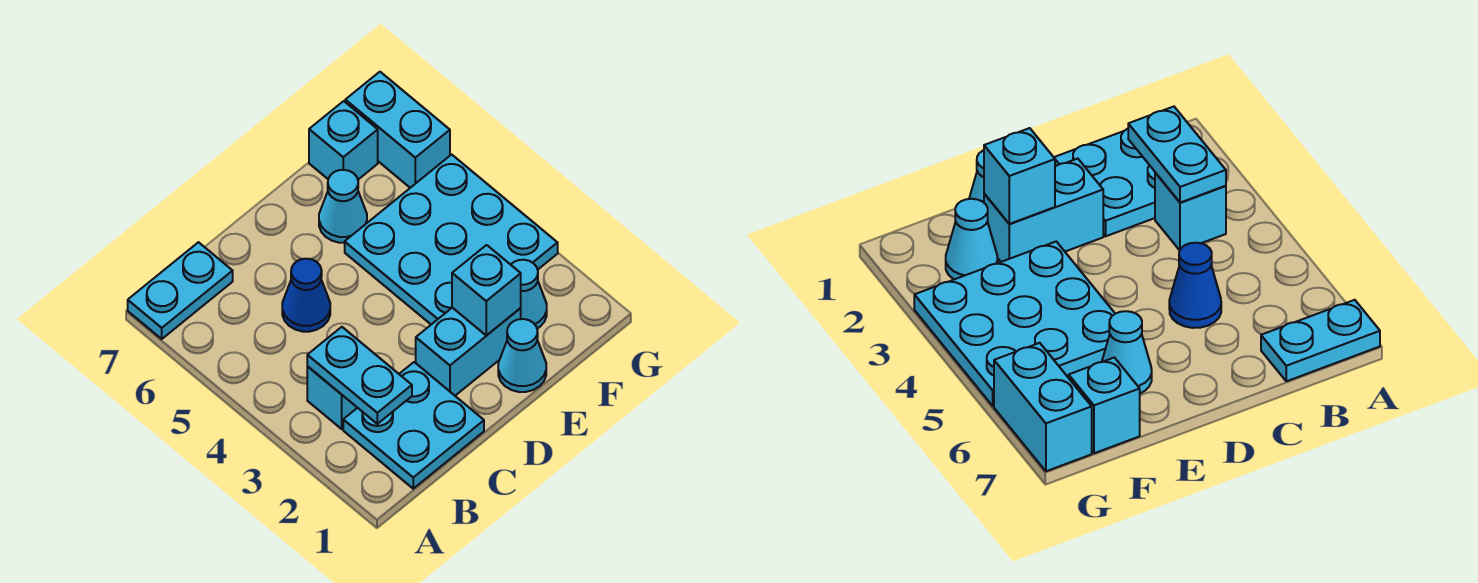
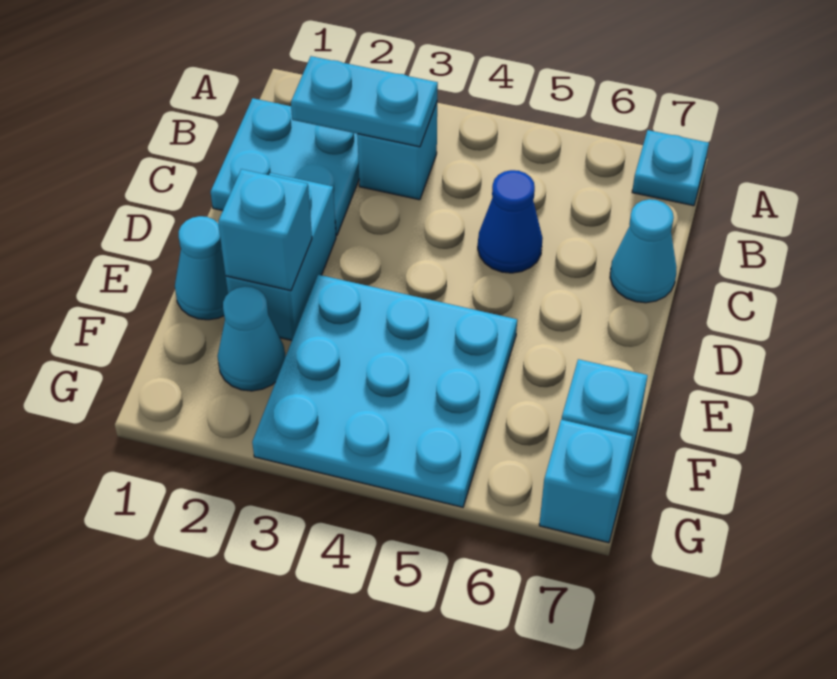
cyan plate A7:B7 level 1 -> cyan plate A7 level 1
cyan cone E6 level 1 -> cyan cone C7 level 1
cyan brick G6:G7 level 1 -> cyan brick G7 level 1

